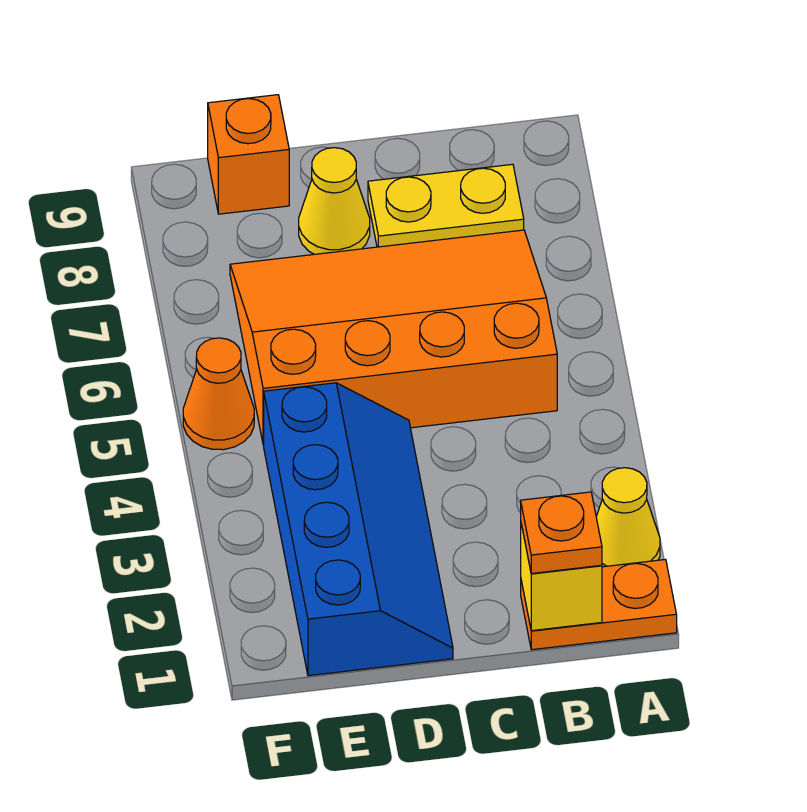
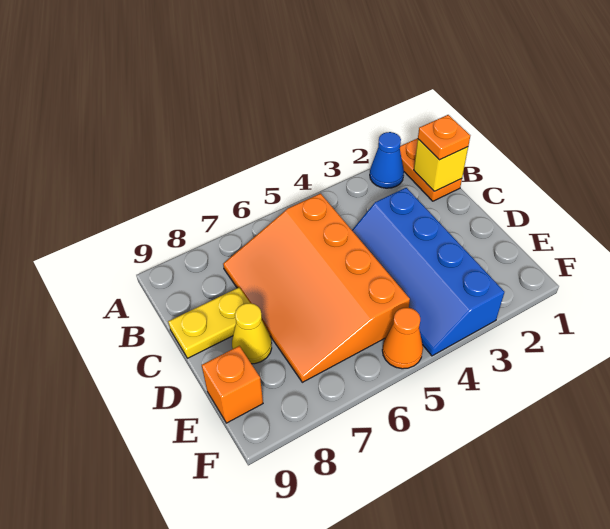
yellow cone A2 level 1 -> blue cone A2 level 1
yellow plate B8:C8 level 1 -> yellow plate C8:C9 level 1
blue slope D1:E4 level 1 top E -> blue slope C3:F4 level 1 top 3

